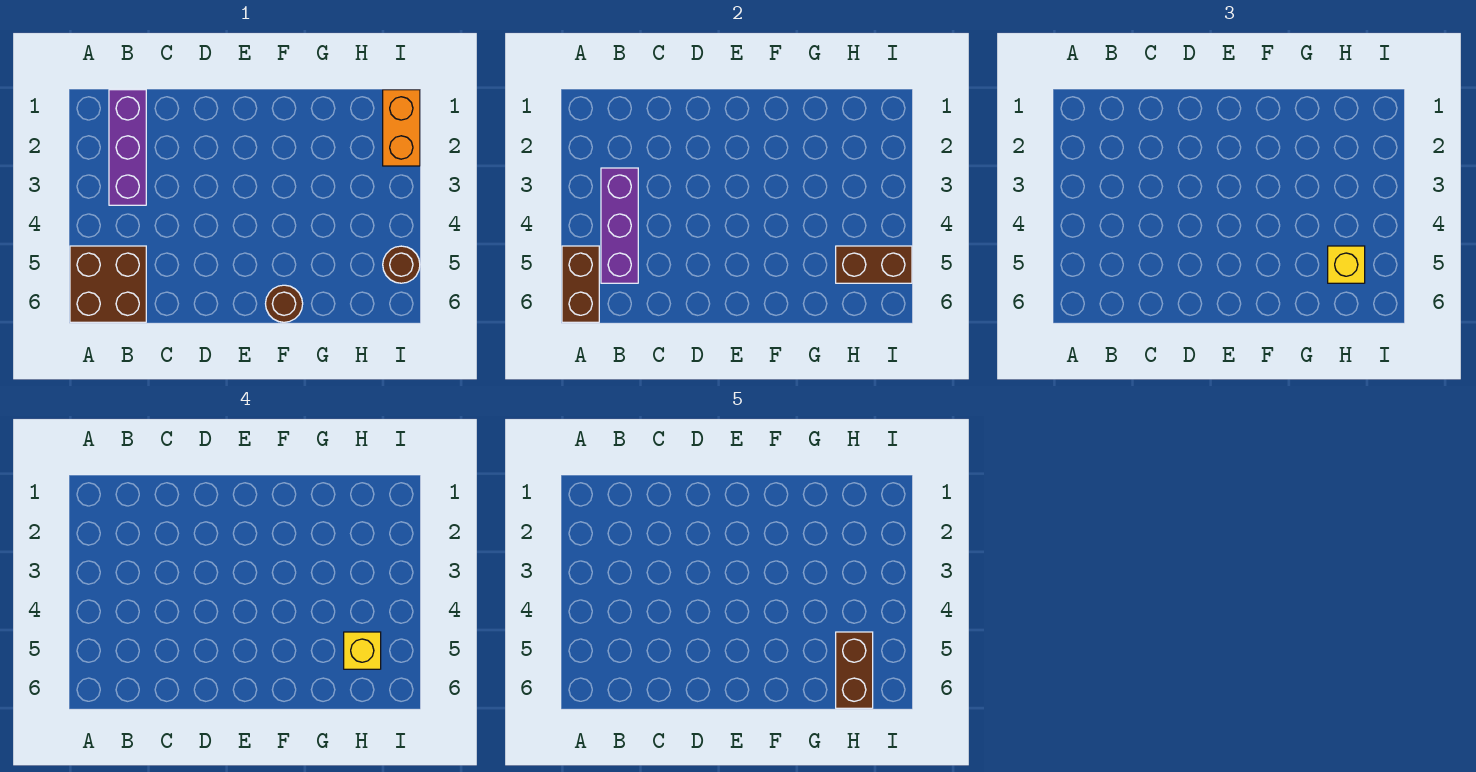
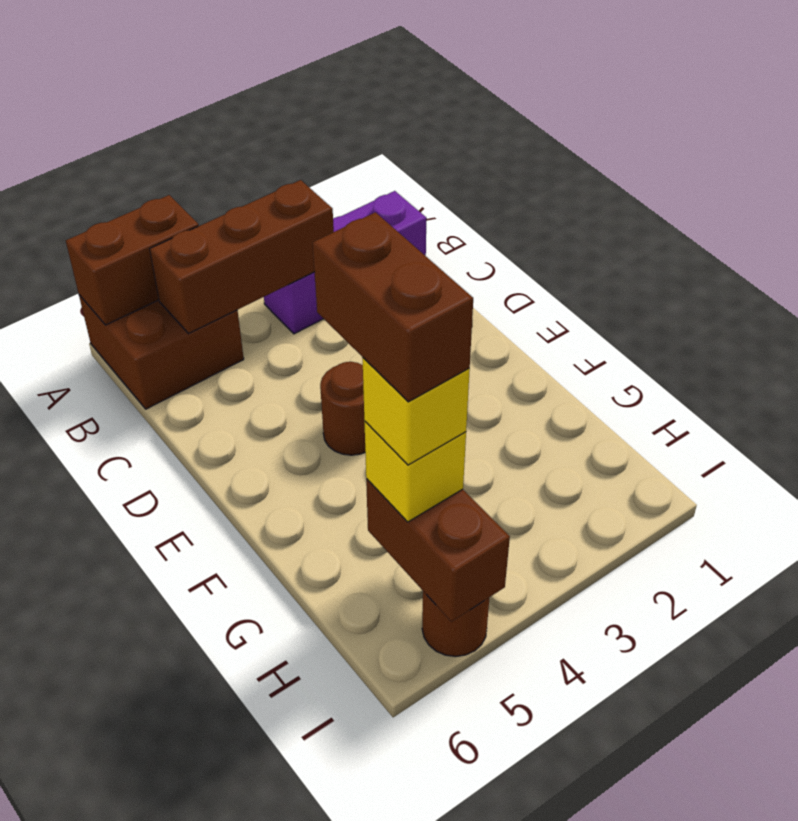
purple brick B3:B5 level 2 -> brown brick B3:B5 level 2
brown round brick F6 level 1 -> brown round brick E4 level 1
brown brick H5:H6 level 5 -> brown brick G5:H5 level 5
orange brick I1:I2 level 1 -> none

